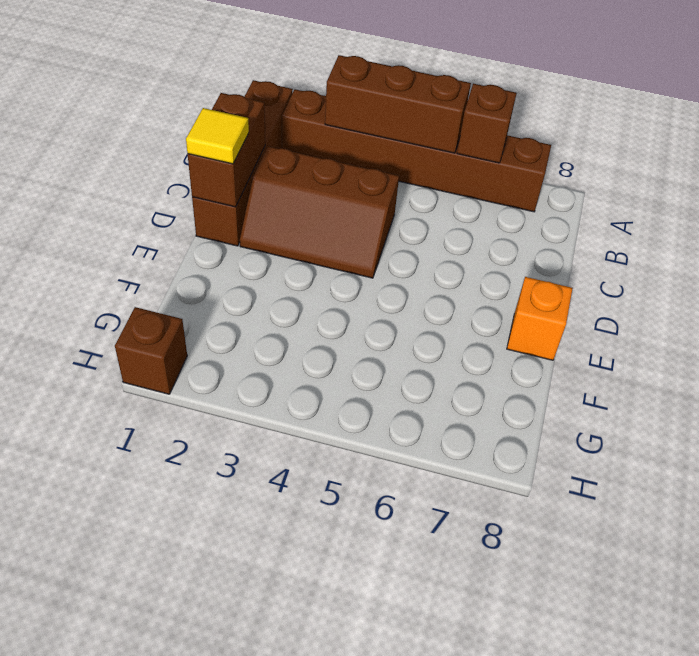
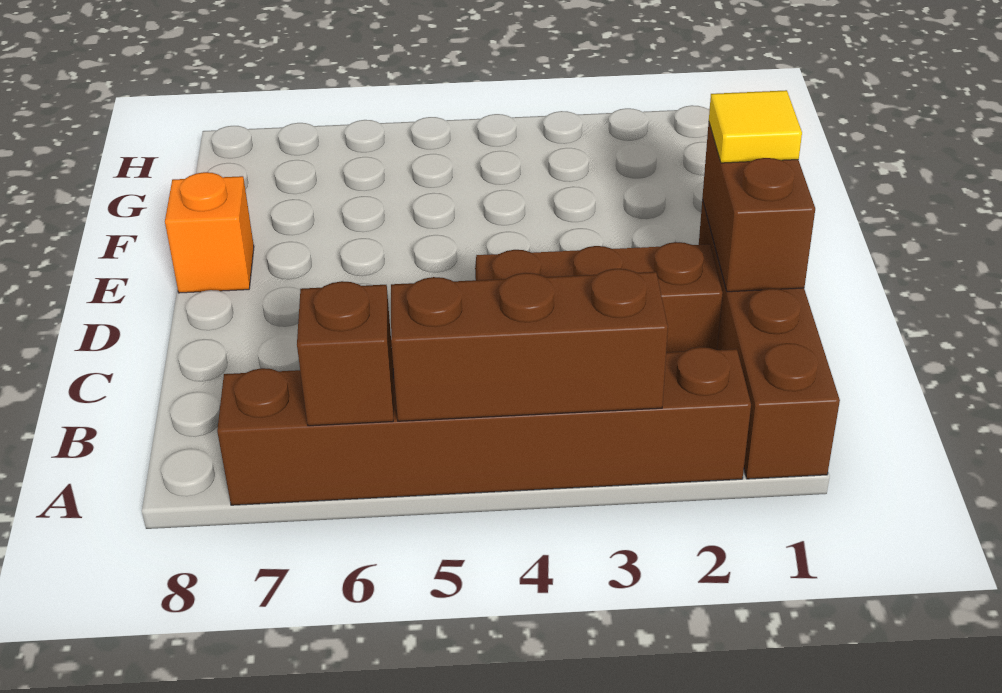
brown brick H1 level 1 -> none

